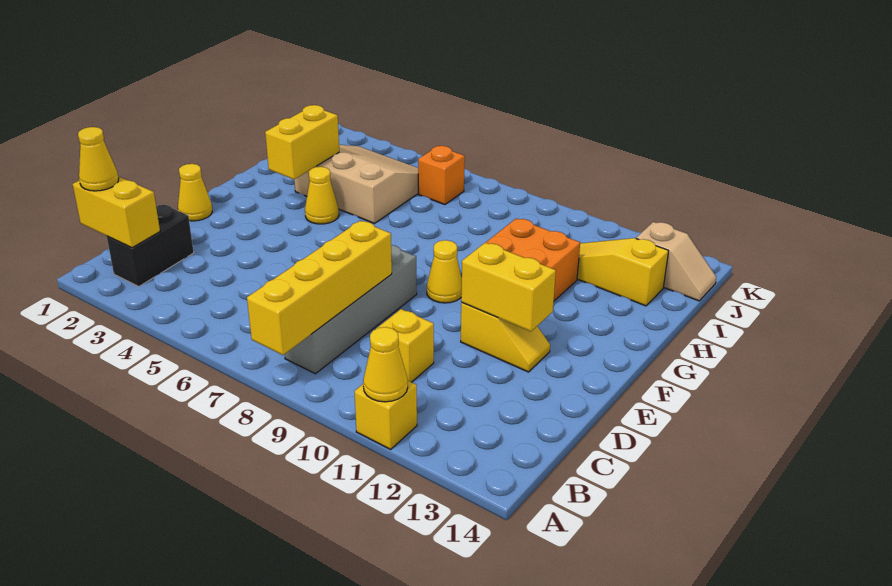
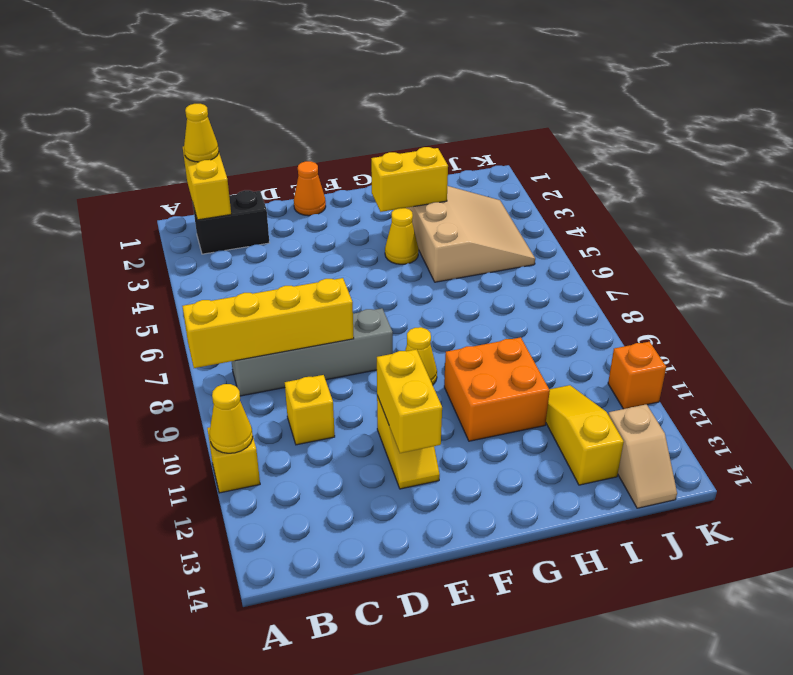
yellow cone E1 level 1 -> orange cone E1 level 1
orange brick J6 level 1 -> orange brick K11 level 1

